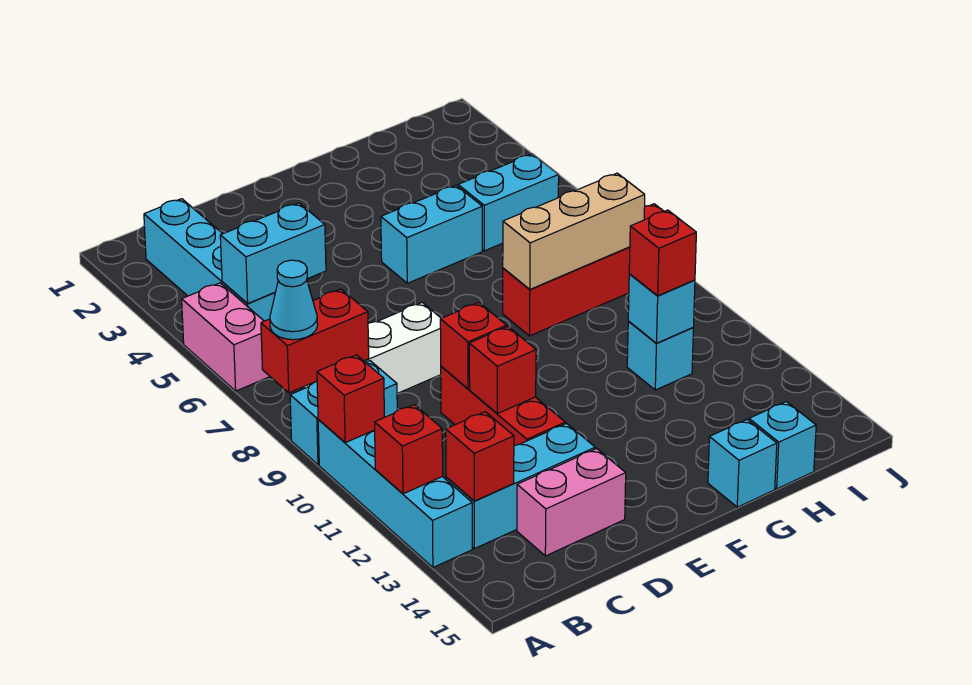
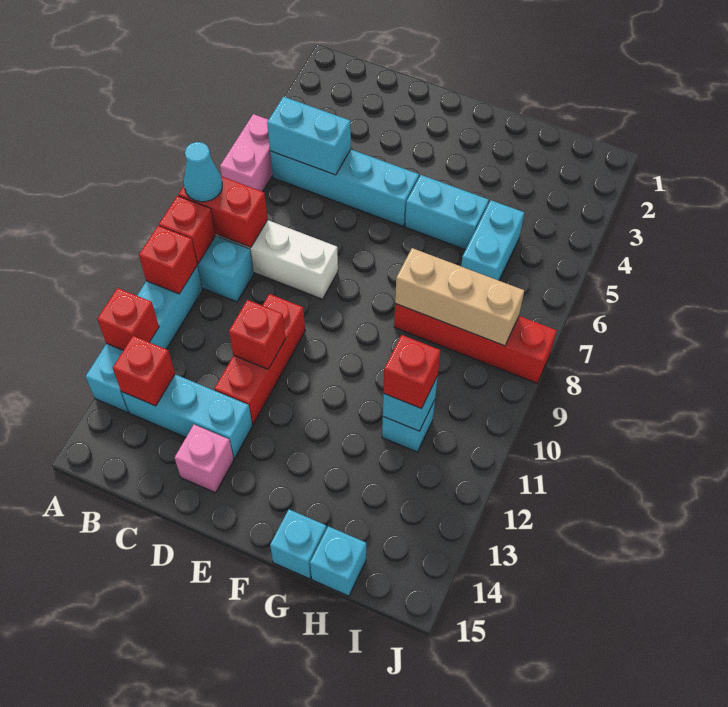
cyan brick B2:B5 level 1 -> cyan brick B5:E5 level 1
pink brick C14:D14 level 1 -> pink brick D14 level 1
red brick D10 level 2 -> red brick A9 level 2
cyan brick H5:I5 level 1 -> cyan brick H5:H6 level 1

